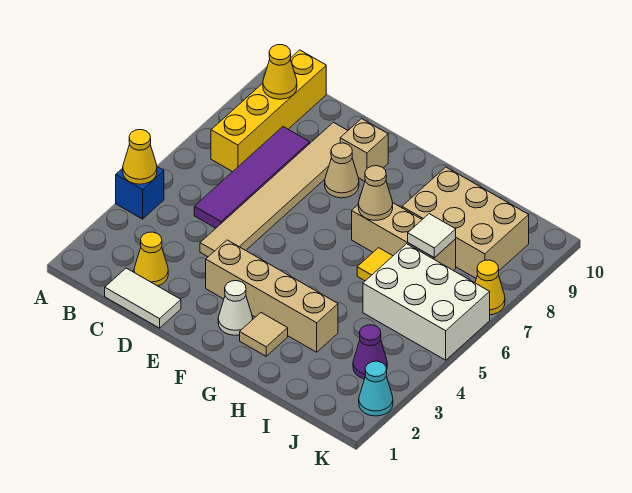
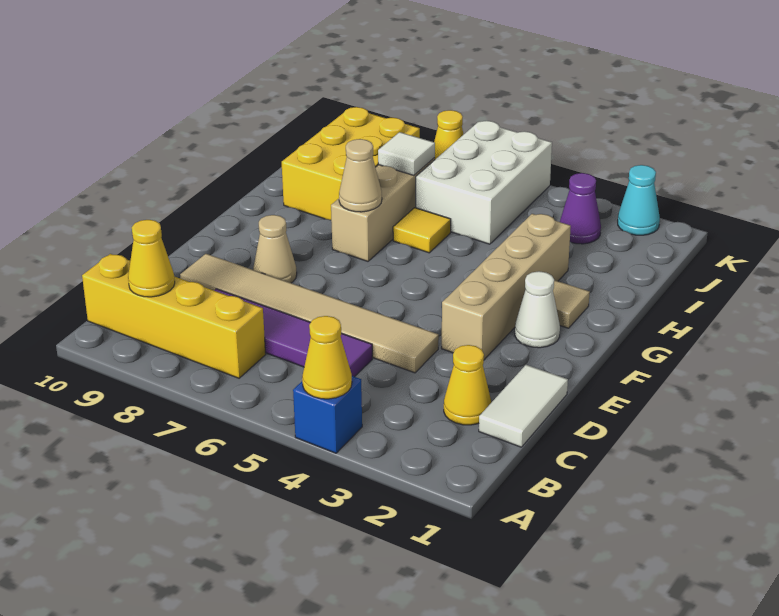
tan brick E9 level 1 -> none
tan brick H8:J9 level 1 -> yellow brick H8:J9 level 1

